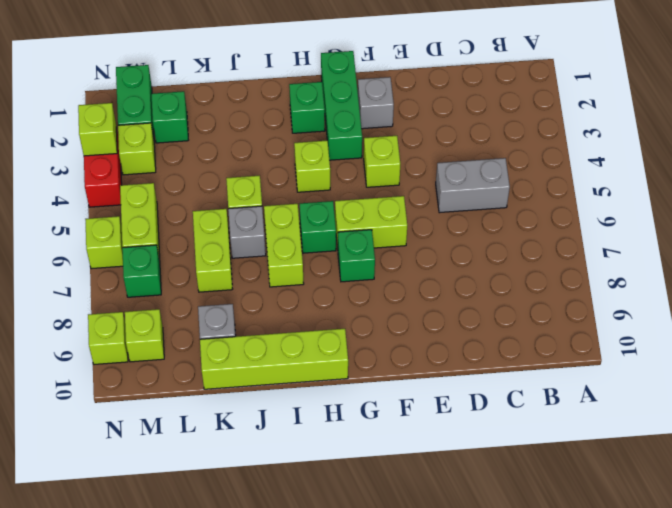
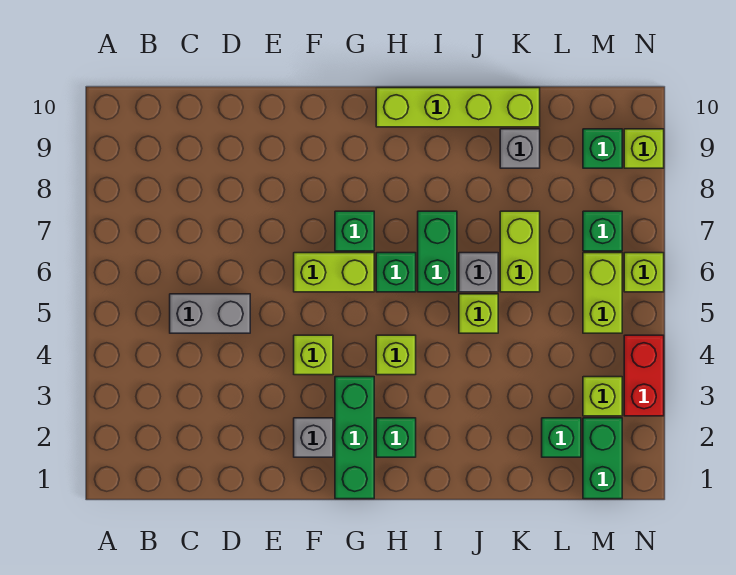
lime brick I6:I7 level 1 -> green brick I6:I7 level 1
lime brick M9 level 1 -> green brick M9 level 1
lime brick N3 level 2 -> none

